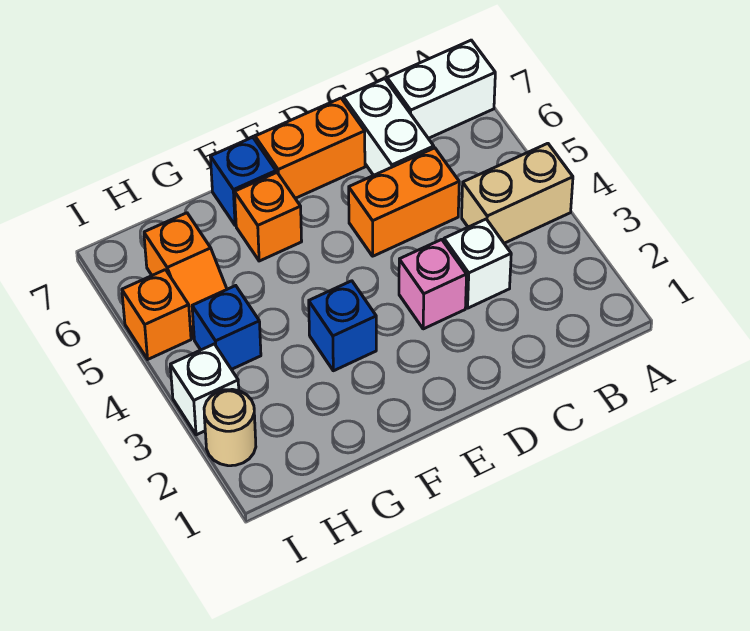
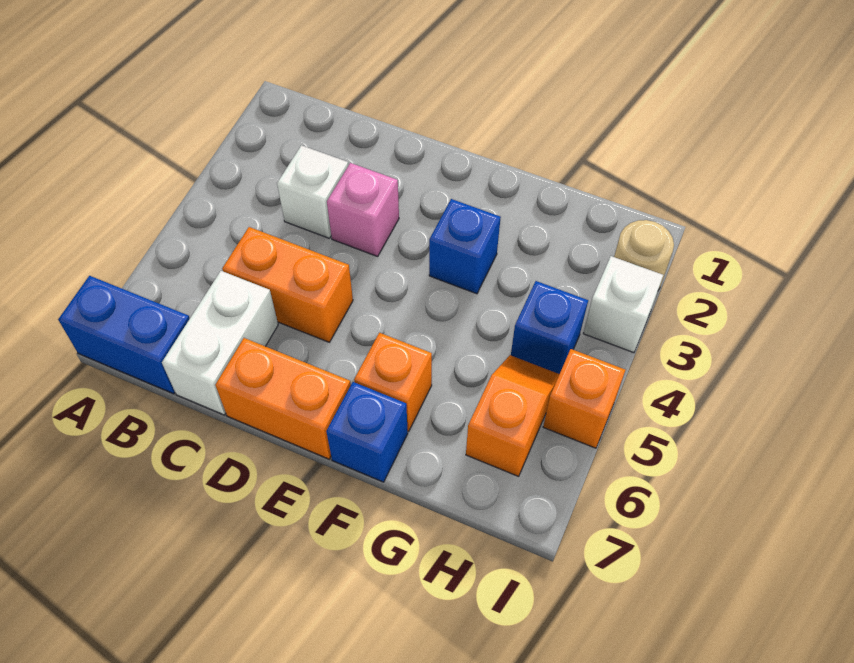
tan brick A4:B4 level 1 -> none
white brick A7:B7 level 1 -> blue brick A7:B7 level 1

